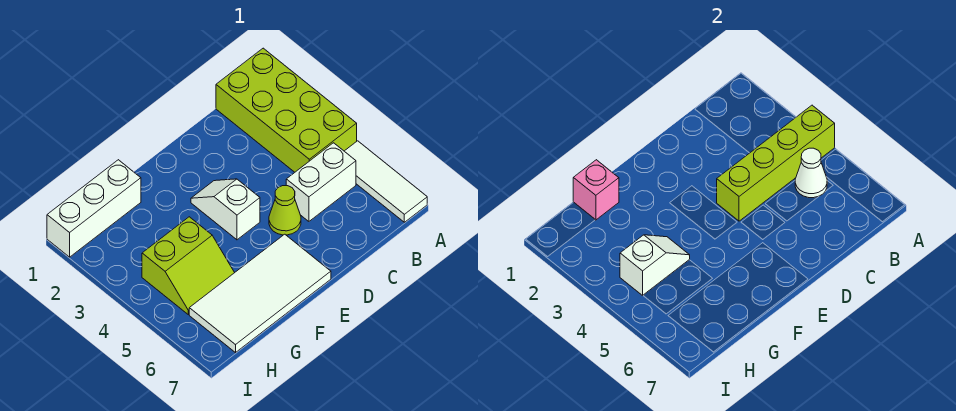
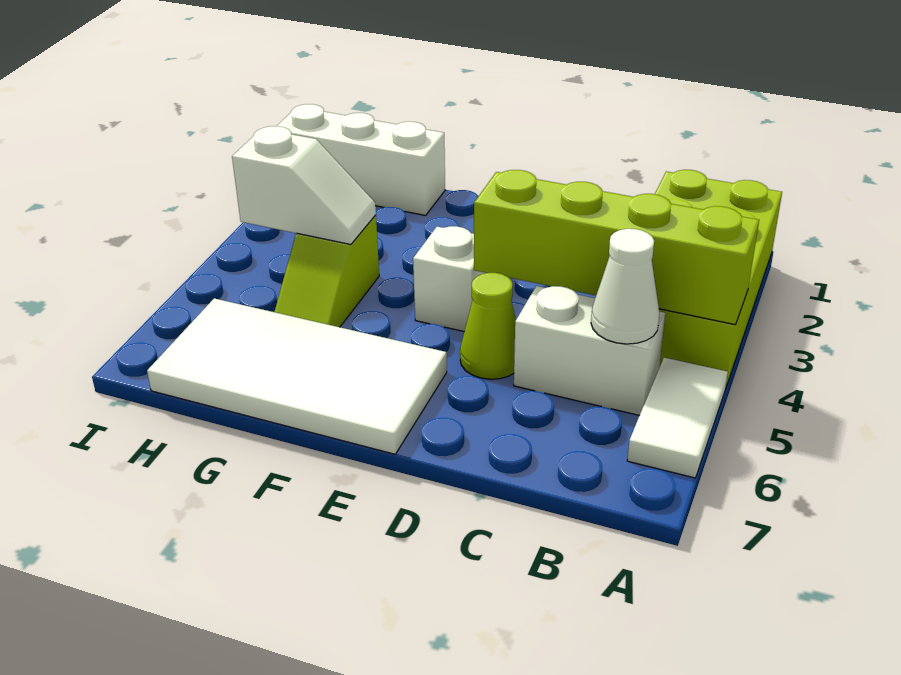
white tile A5:A7 level 1 -> white tile A5:A6 level 1
pink brick G1 level 2 -> none
lime slope G4:H5 level 1 top 4 -> lime slope G4:G5 level 1 top 4

